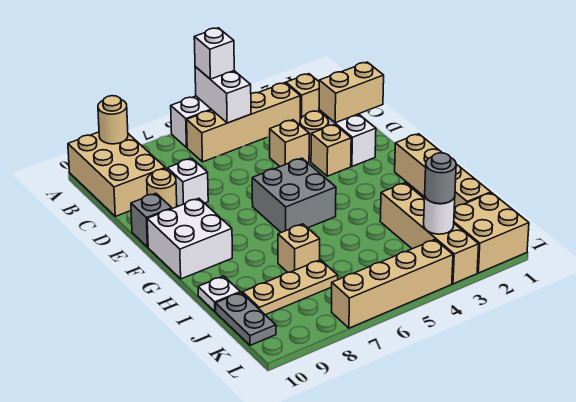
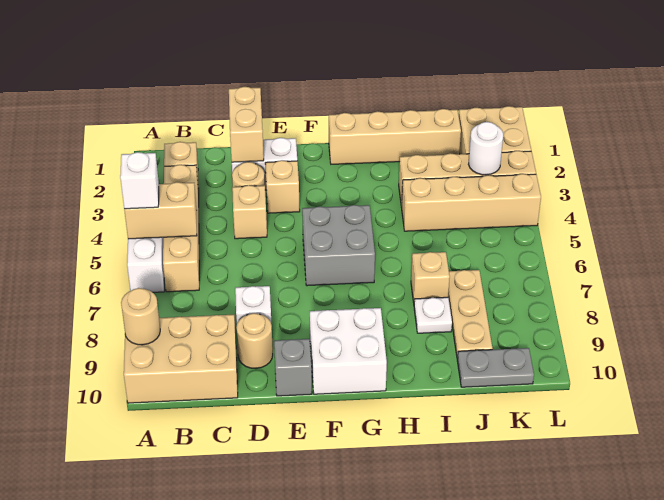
white brick A5:B5 level 2 -> tan brick A5:B5 level 2
white plate I10 level 1 -> white plate I8 level 1
grey round brick K3 level 3 -> none
tan brick L4:L7 level 1 -> tan brick I4:L4 level 1

